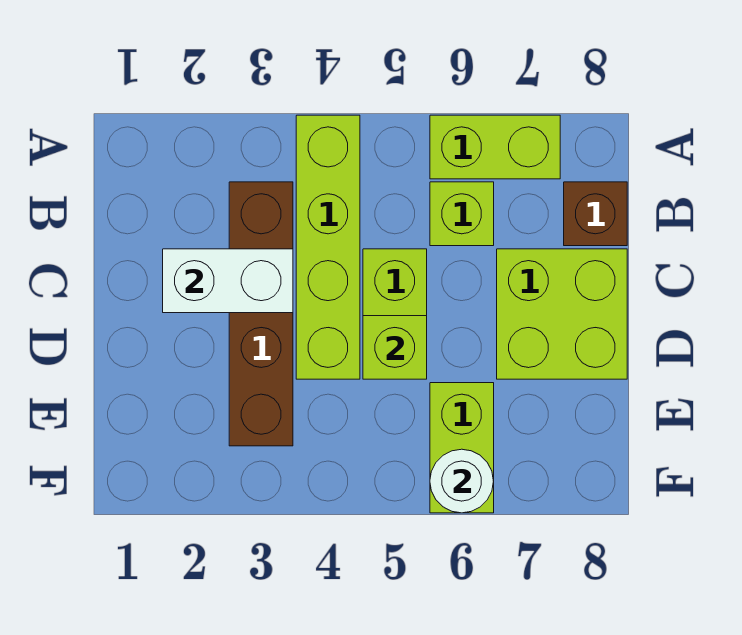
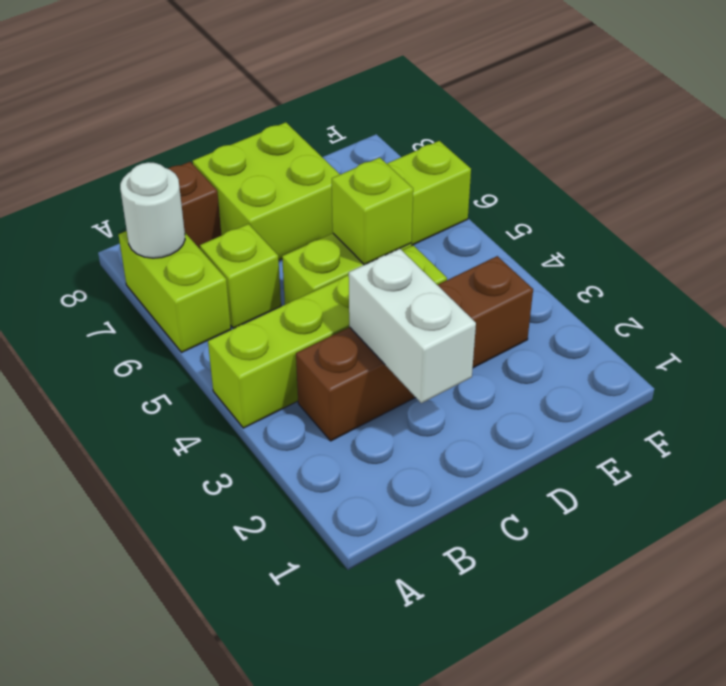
white round brick F6 level 2 -> white round brick A7 level 2

